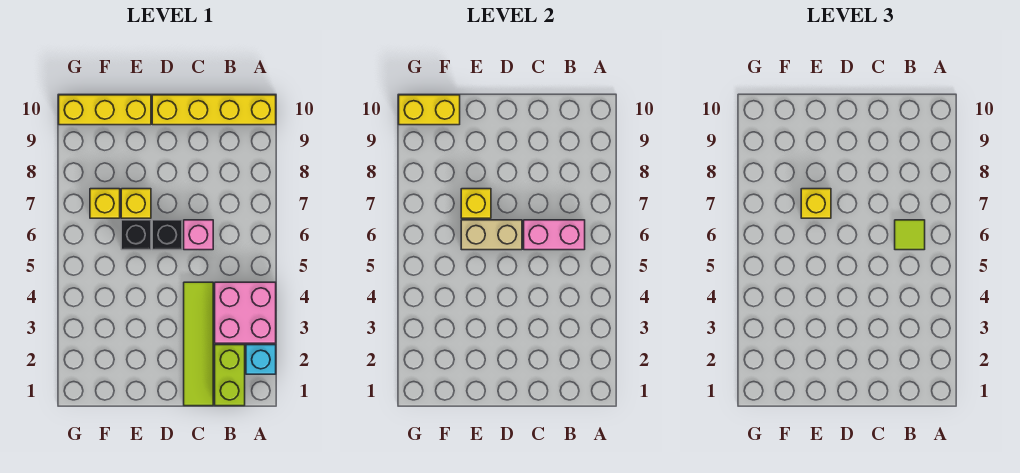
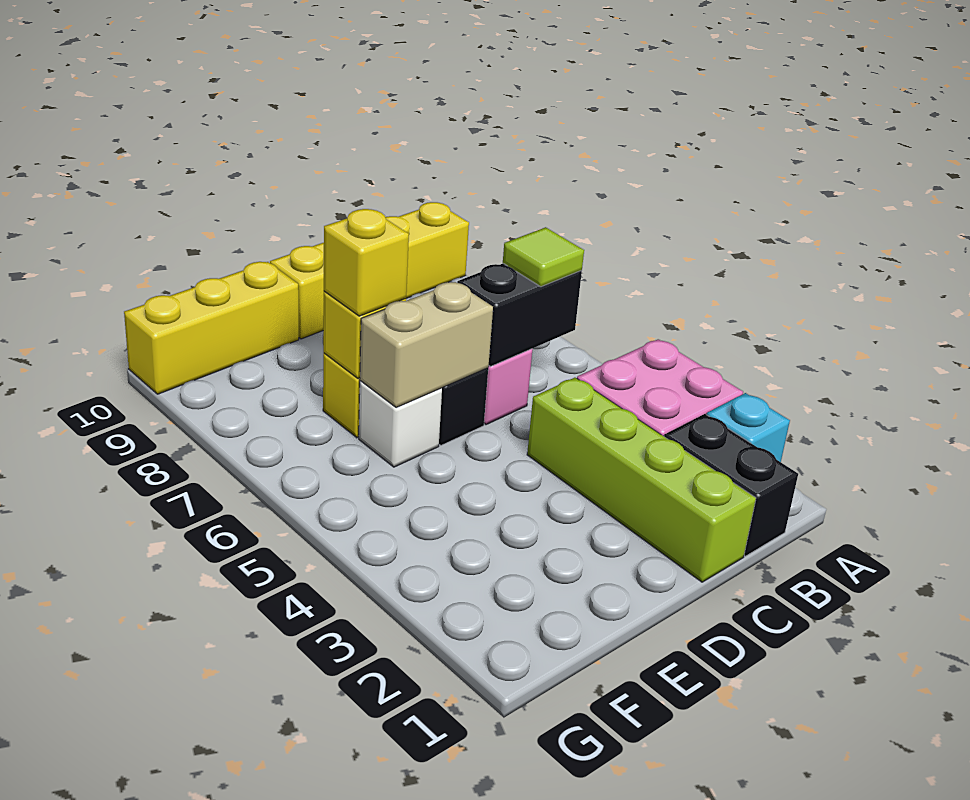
lime brick B1:B2 level 1 -> black brick B1:B2 level 1
pink brick B6:C6 level 2 -> black brick B6:C6 level 2
lime tile C1:C4 level 1 -> lime brick C1:C4 level 1
black brick E6 level 1 -> white brick E6 level 1
yellow brick F7 level 1 -> none
yellow brick F10:G10 level 2 -> none

